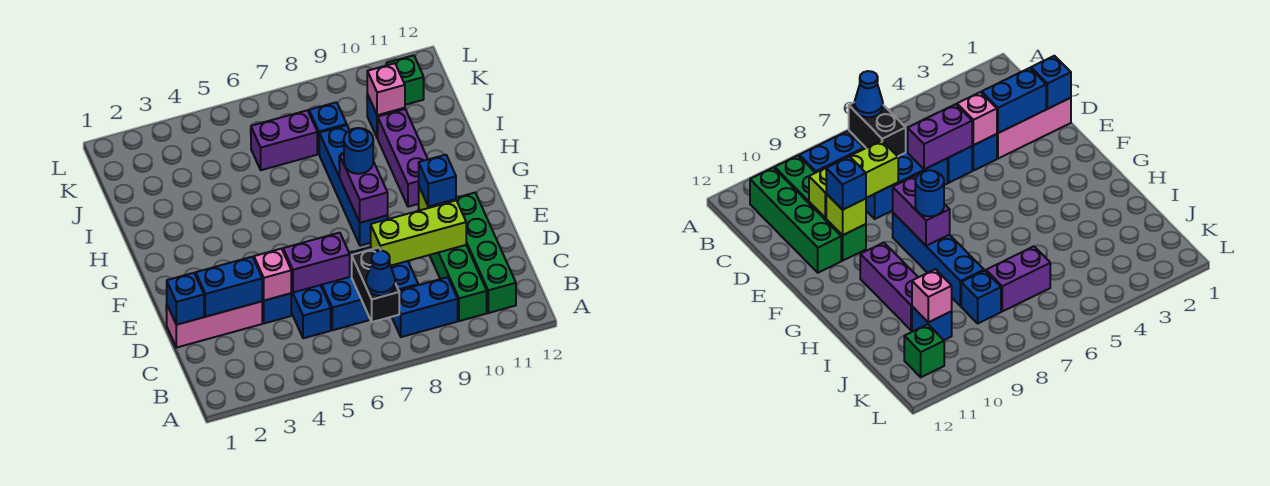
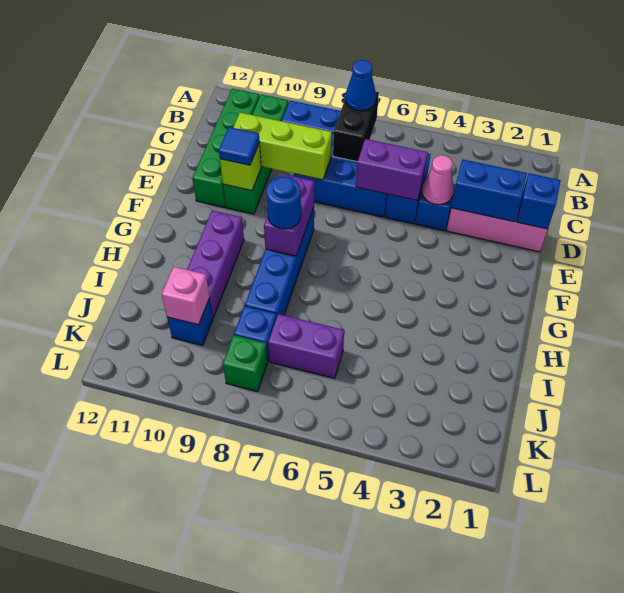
pink brick D4 level 2 -> pink cone D4 level 2
blue brick E10 level 3 -> blue tile E10 level 3
green brick K11 level 1 -> green brick K8 level 1

